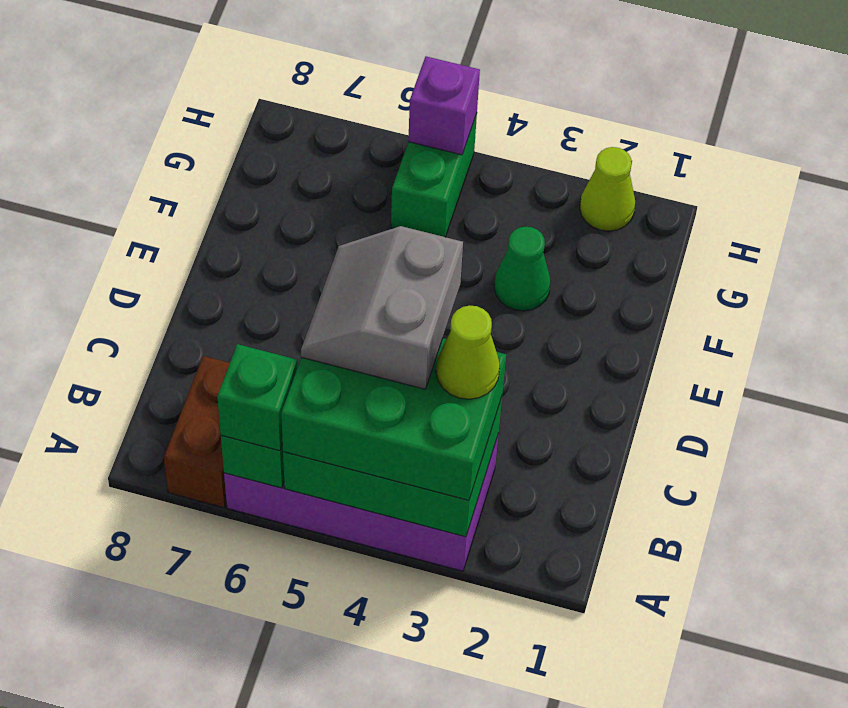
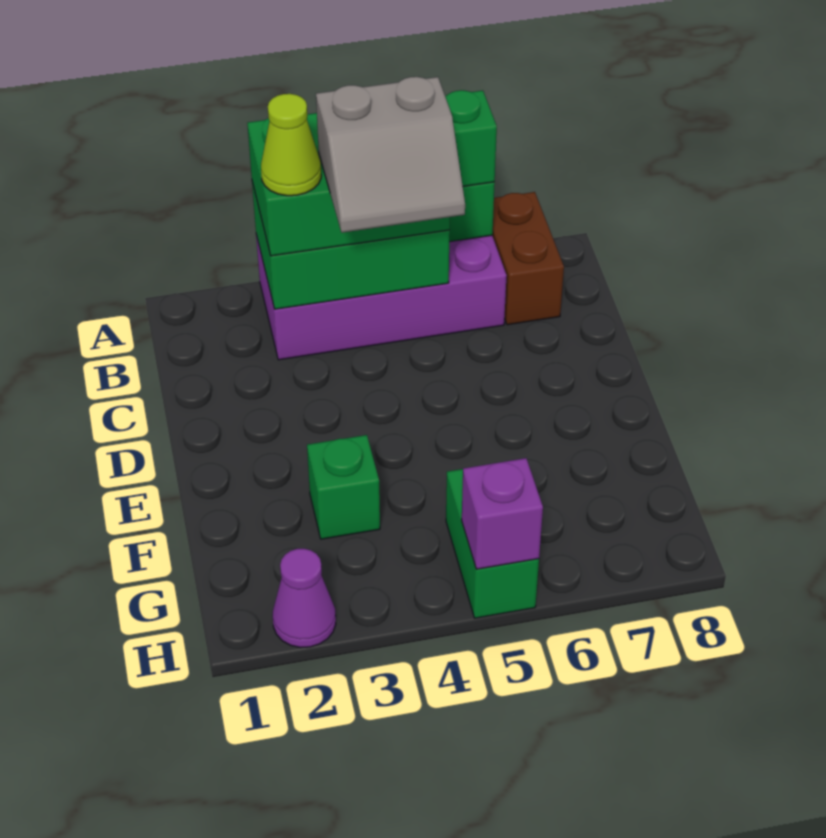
grey slope B4:C5 level 4 top 4 -> grey slope B4:C5 level 4 top B
green cone F3 level 1 -> green brick F3 level 1
lime cone H2 level 1 -> purple cone H2 level 1

